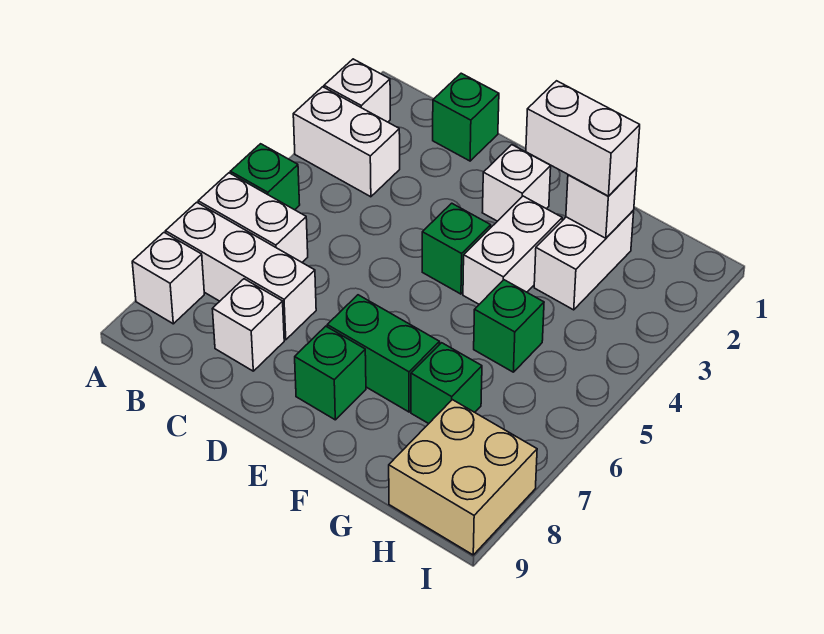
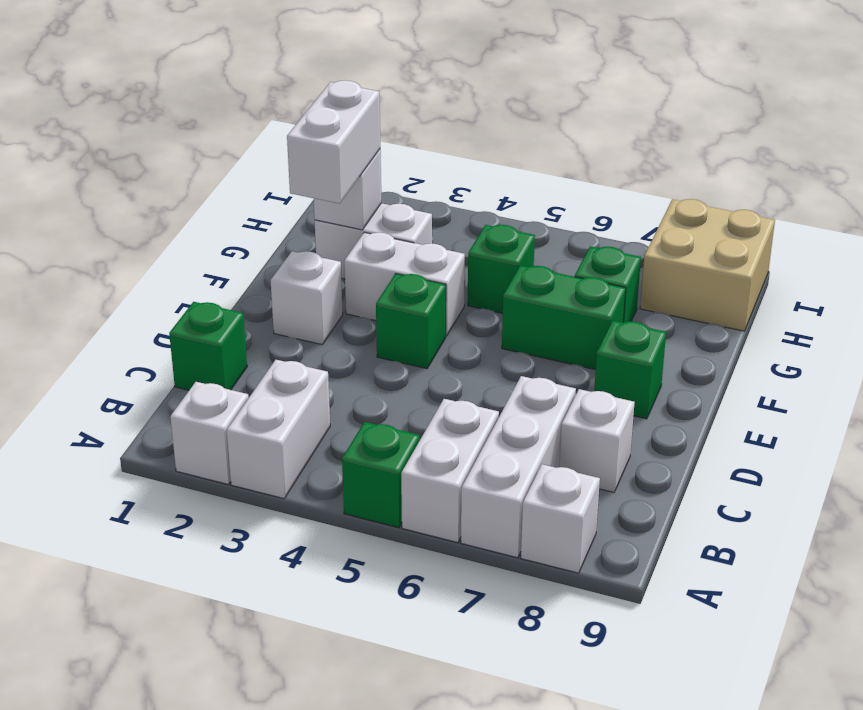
green brick E7:F7 level 1 -> green brick F6:F7 level 1

